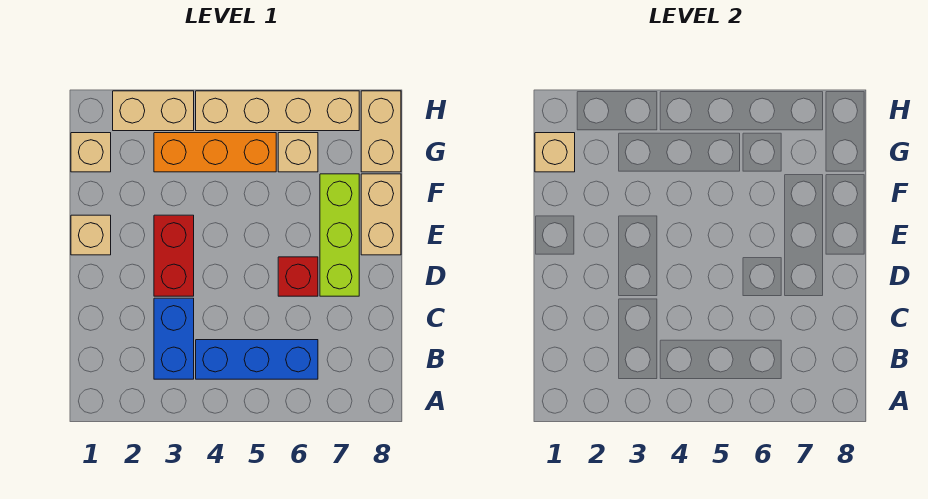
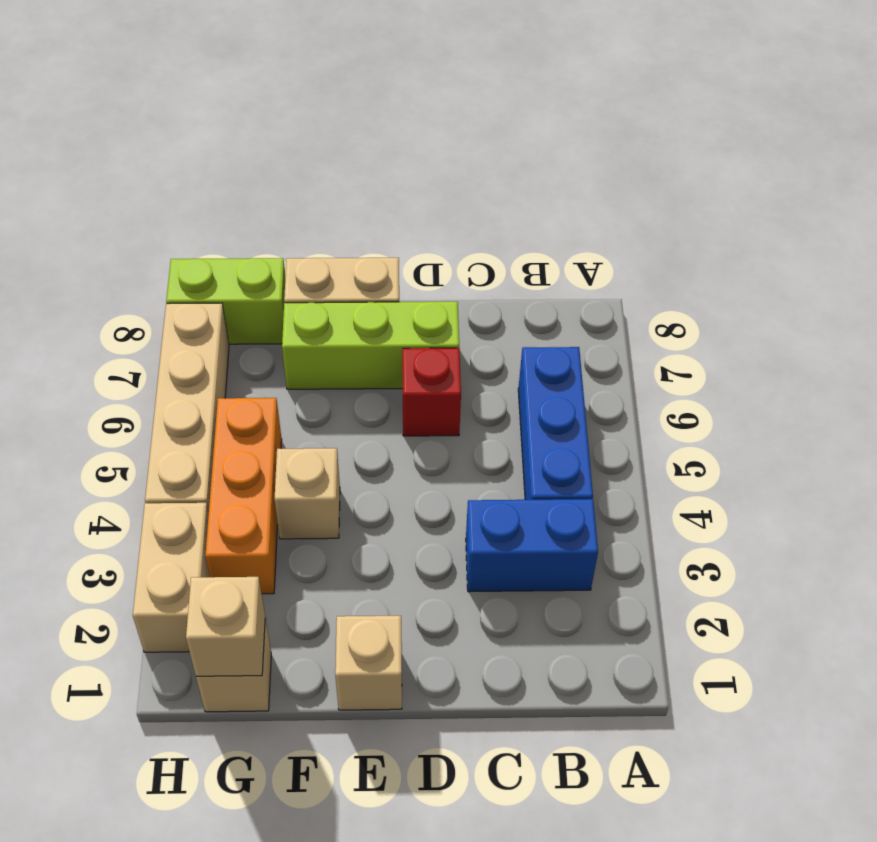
red brick D3:E3 level 1 -> none
tan brick G6 level 1 -> tan brick F4 level 1
tan brick G8:H8 level 1 -> lime brick G8:H8 level 1

